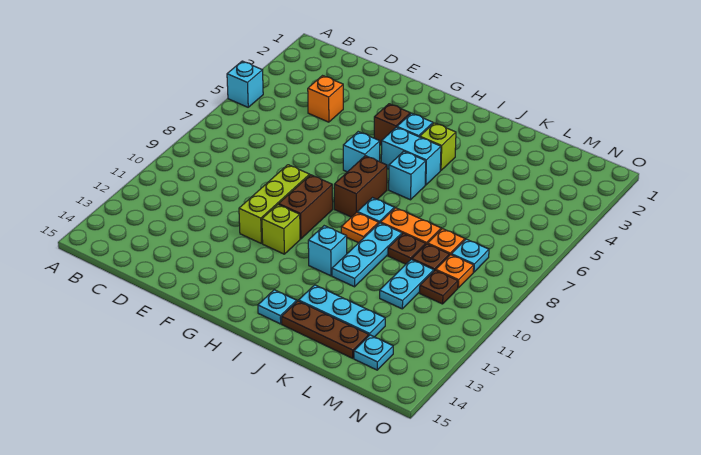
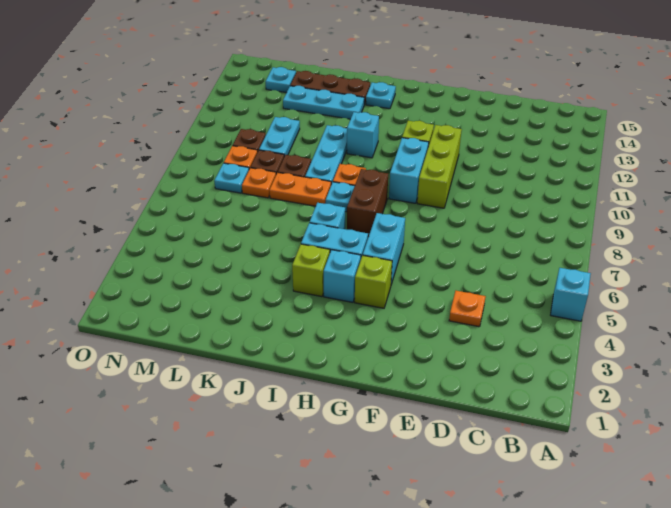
orange brick D4 level 1 -> orange plate D4 level 1
brown brick G4 level 1 -> lime brick G4 level 1
cyan brick G6 level 1 -> cyan brick G5:G6 level 1
brown brick G9:G10 level 1 -> cyan brick G9:G10 level 1

